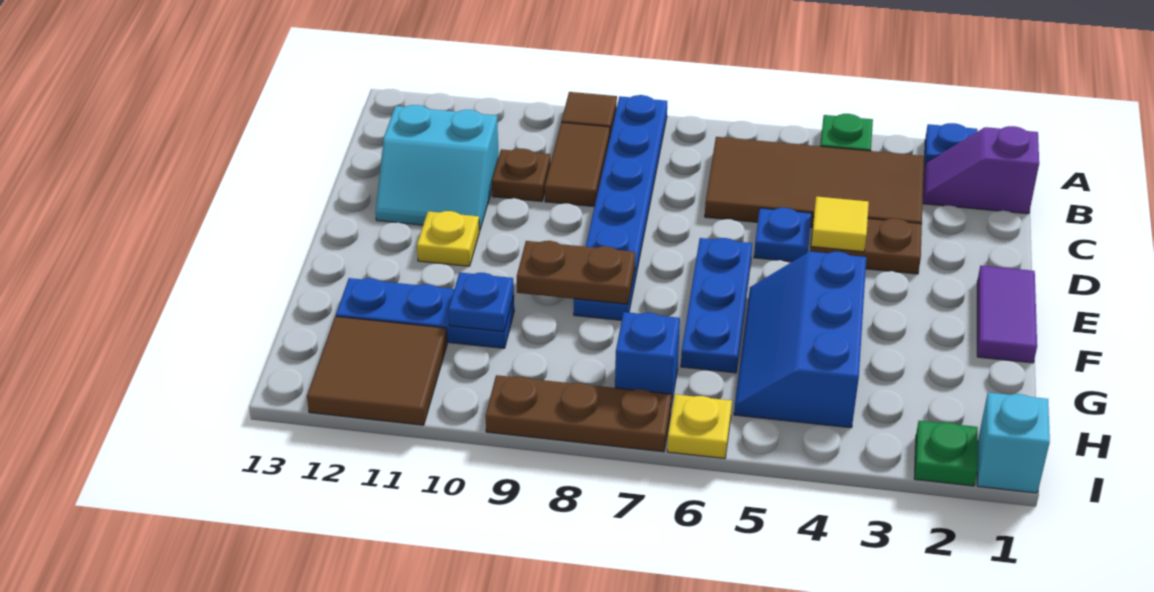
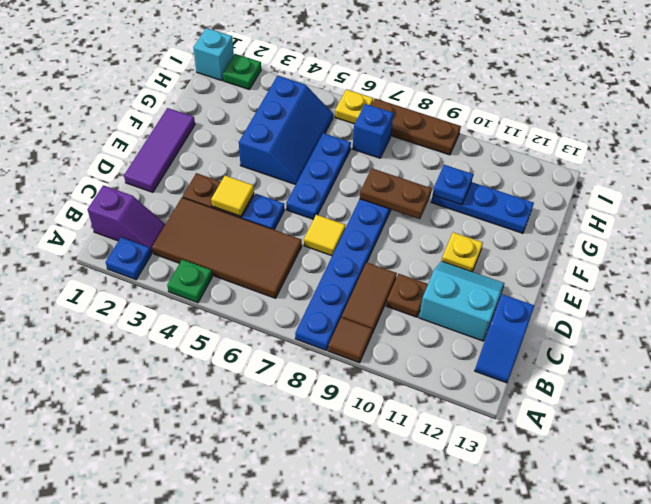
none -> blue slope B13:C13 level 1 top C
none -> yellow tile D7 level 1
purple tile E1:F1 level 1 -> purple tile D1:F1 level 1
brown tile H11:I12 level 1 -> none

